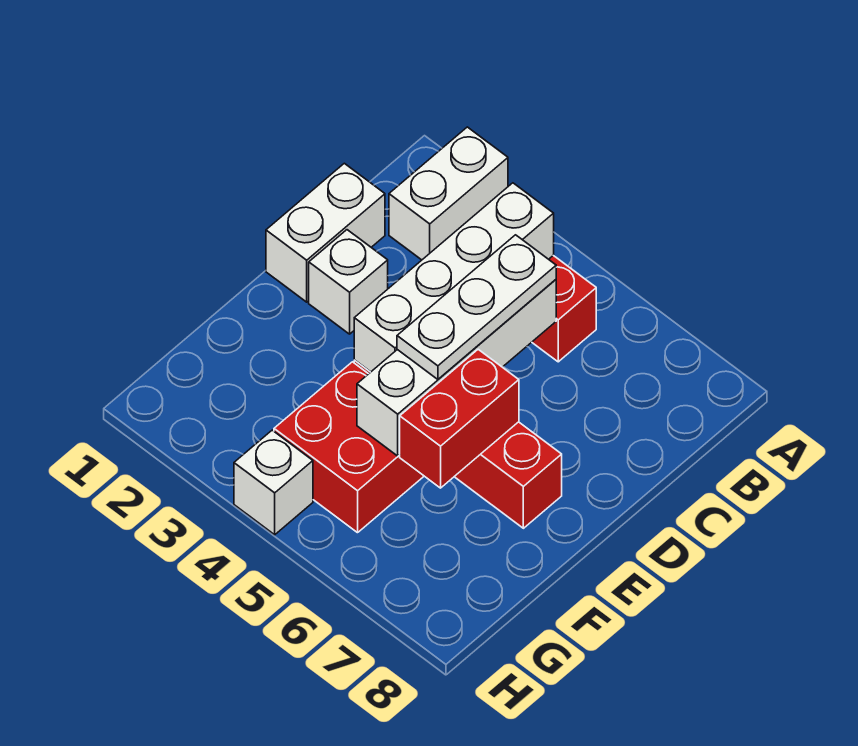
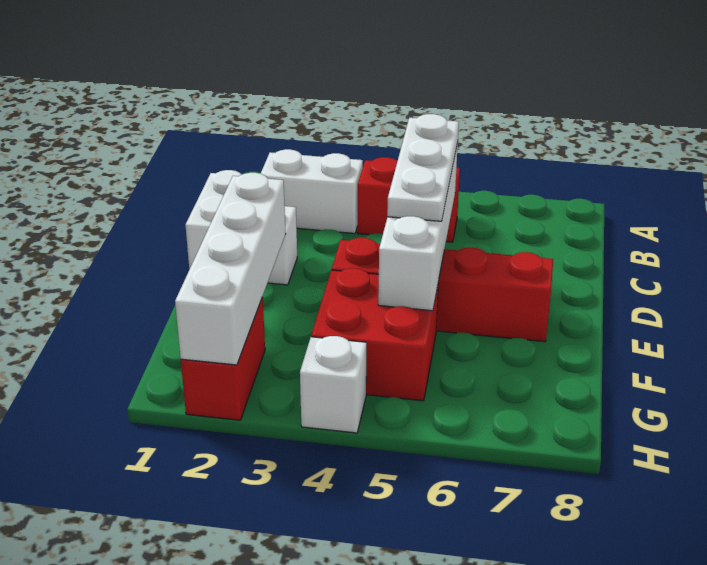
white brick A2:B2 level 1 -> white brick B2:B3 level 1
white brick B4:E4 level 2 -> white brick E2:H2 level 2
red brick E6:F6 level 2 -> red brick G2:H2 level 1

